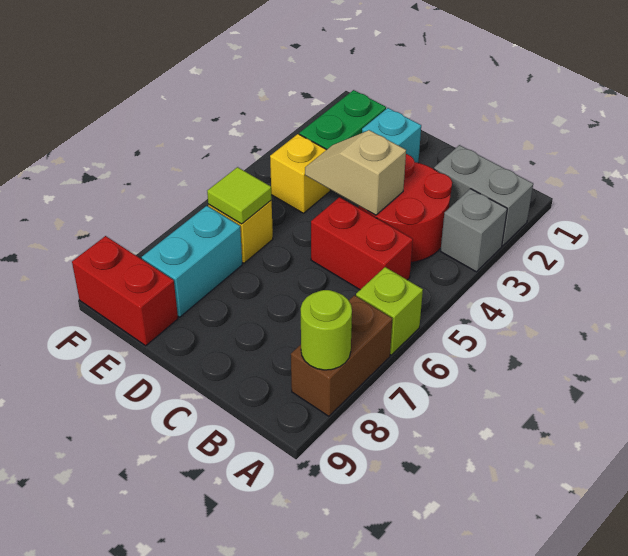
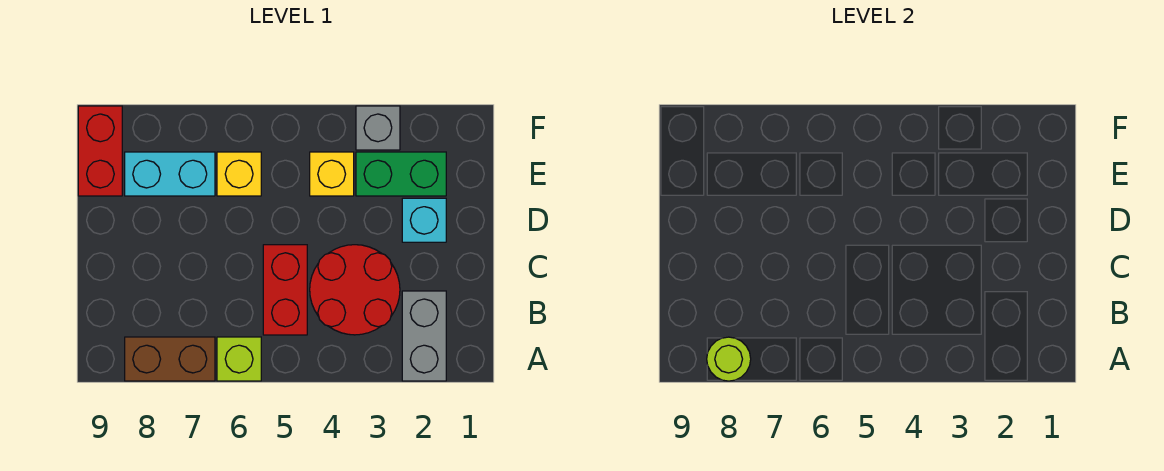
grey brick A3 level 1 -> grey brick F3 level 1
tan slope C4:D4 level 2 top C -> none
lime tile E6 level 2 -> none

